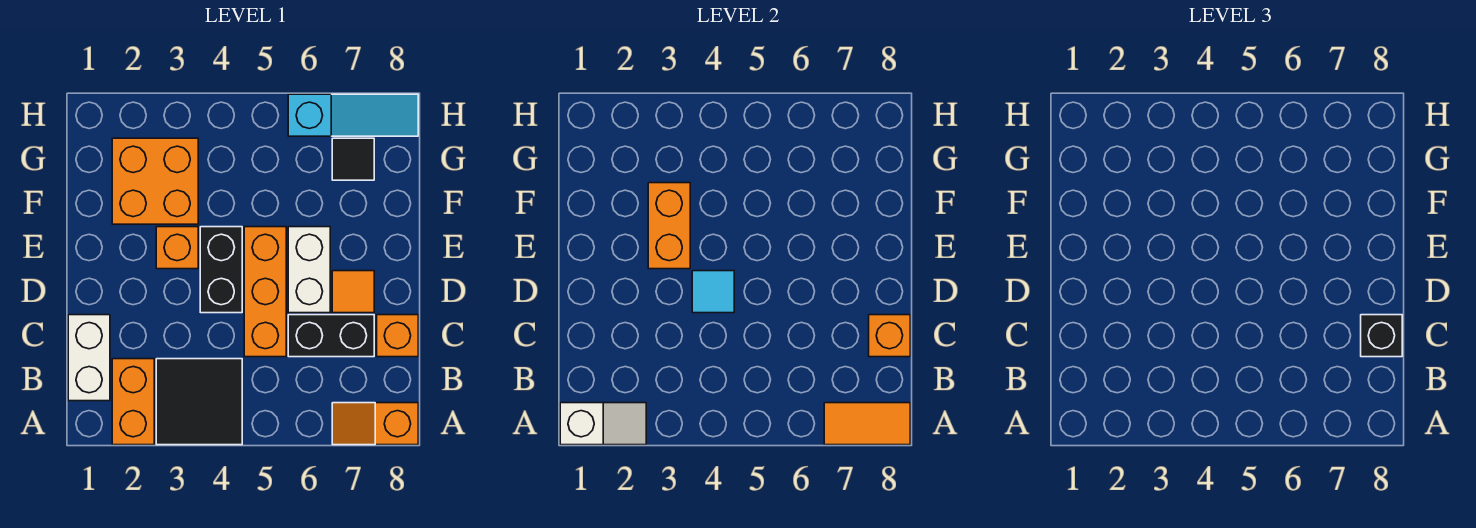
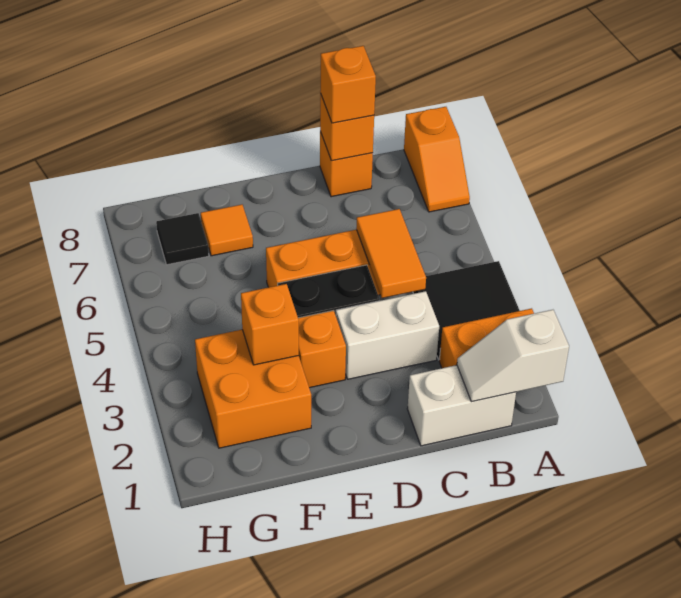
white slope A1:A2 level 2 top 1 -> white slope A1:B1 level 2 top A
orange tile A7:A8 level 2 -> orange tile C4:C5 level 2
black brick C6:C7 level 1 -> none
black brick C8 level 3 -> orange brick C8 level 3
cyan tile D4 level 2 -> none
white brick D6:E6 level 1 -> white brick C3:D3 level 1
orange tile D7 level 1 -> orange tile F7 level 1
orange brick E3:F3 level 2 -> orange brick F3 level 2
cyan slope H6:H8 level 1 top 6 -> none

